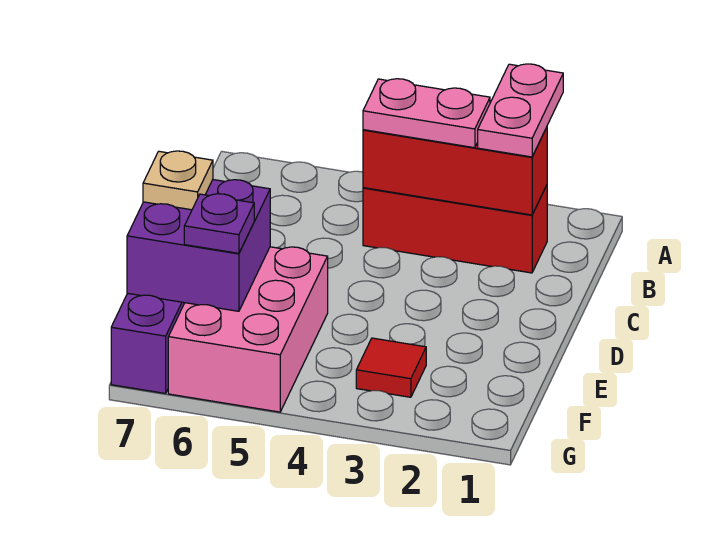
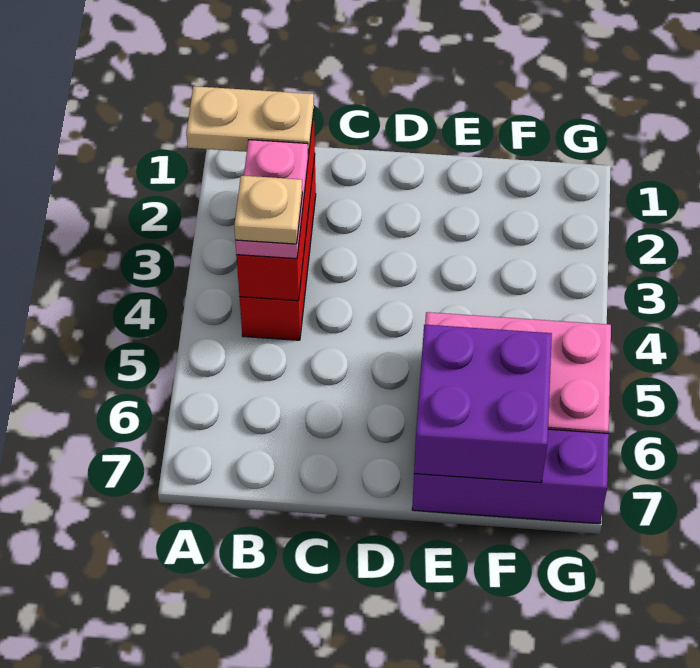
pink plate A2:B2 level 3 -> tan plate A2:B2 level 3
tan plate E7 level 3 -> tan plate B4 level 4
red tile F3 level 1 -> none
purple plate F6 level 3 -> none

